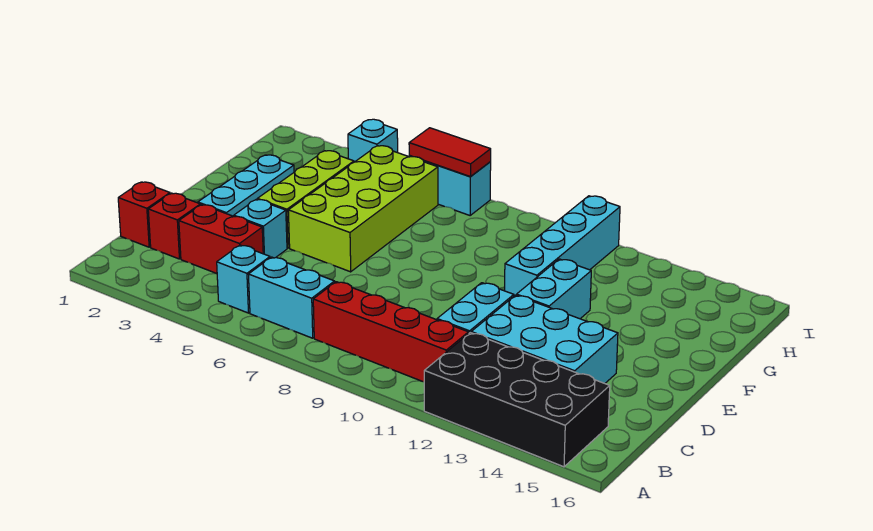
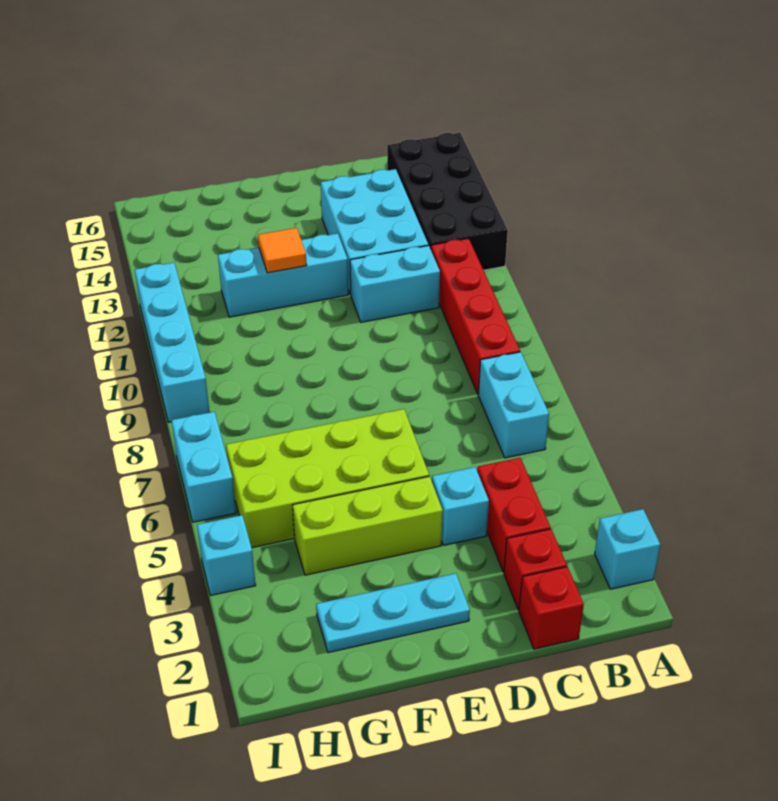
cyan brick B5 level 1 -> cyan brick A2 level 1
cyan brick E12:F12 level 1 -> cyan brick E12:G12 level 1
cyan brick F11:I11 level 1 -> cyan brick I9:I12 level 1
none -> orange tile F12 level 2
red tile I6:I7 level 2 -> none

